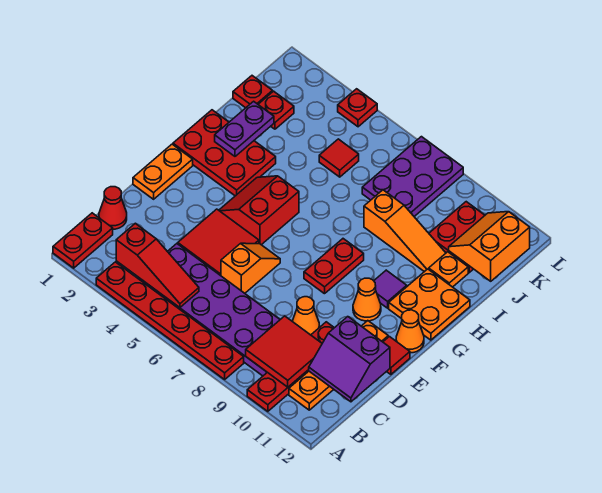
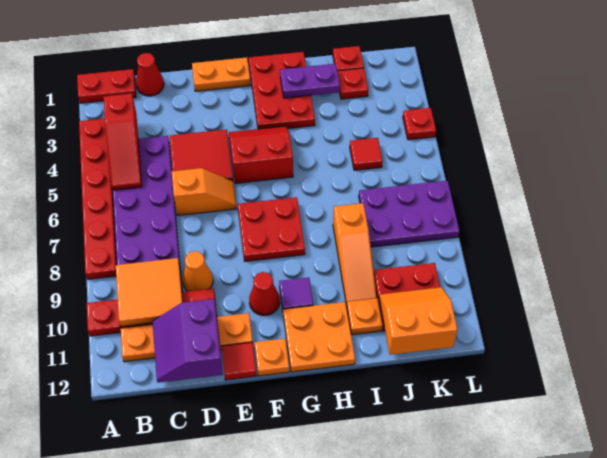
red tile B9:C10 level 2 -> orange tile B9:C10 level 2
red plate F8:G8 level 1 -> red plate F7:G8 level 1
orange cone F10 level 1 -> red cone F10 level 1
orange cone F12 level 1 -> orange plate F12 level 1

